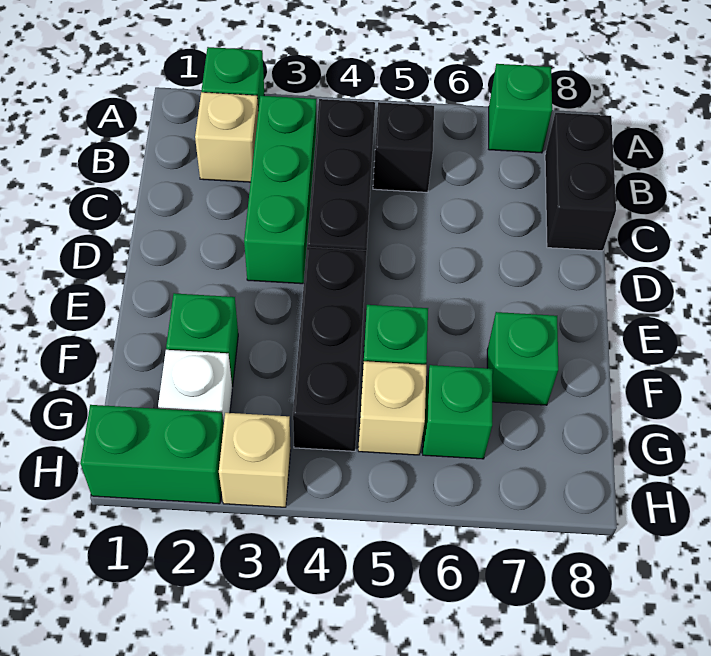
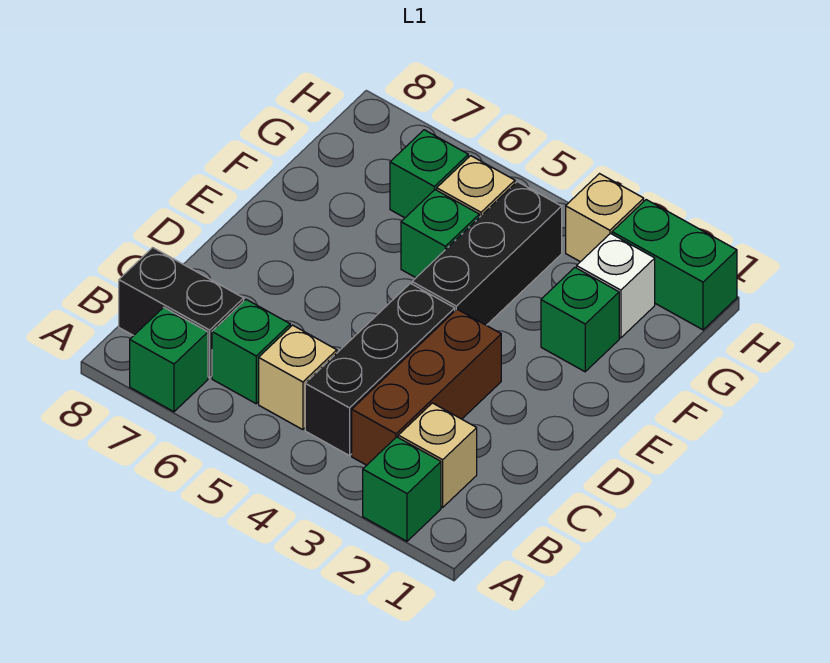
green brick B3:D3 level 1 -> brown brick B3:D3 level 1
black brick B5 level 1 -> tan brick B5 level 1
black brick B8:C8 level 1 -> black brick B7:B8 level 1
green brick F7 level 1 -> green brick B6 level 1

